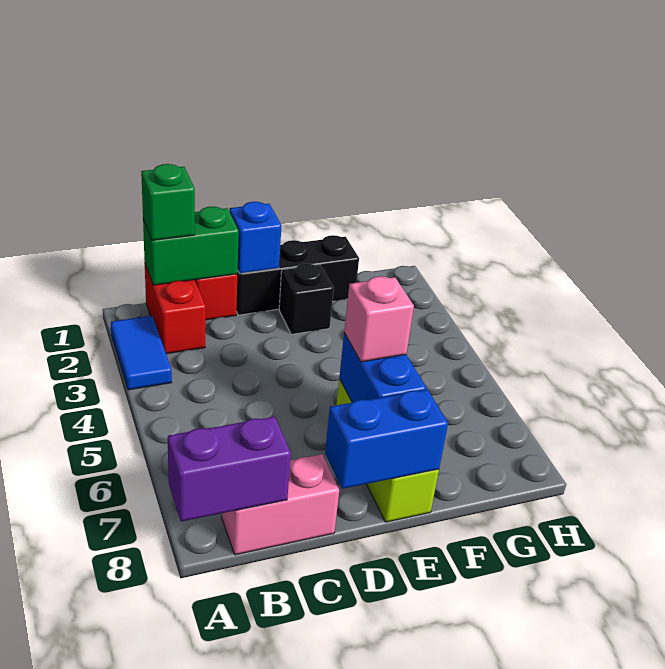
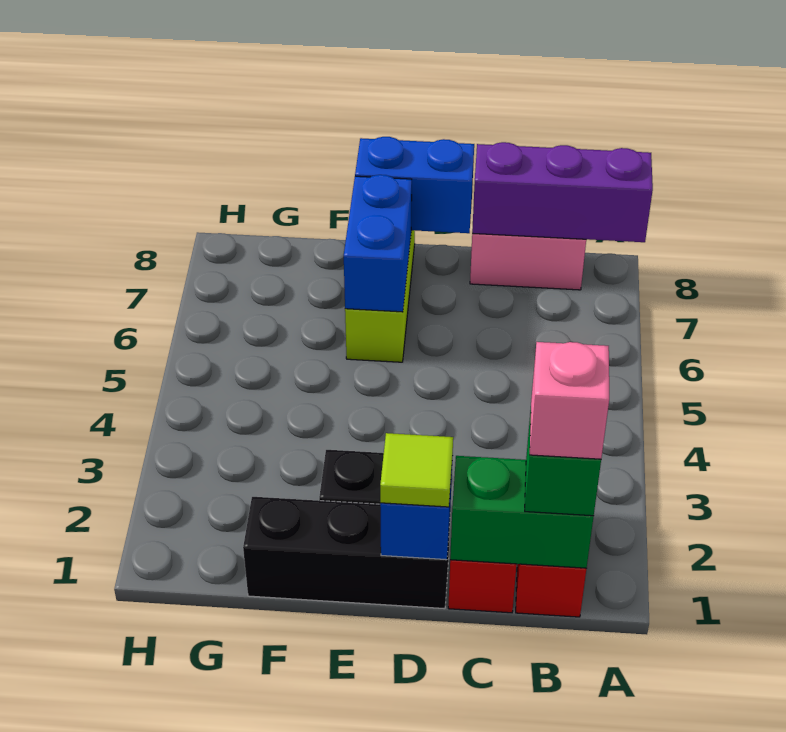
blue tile A2:A3 level 1 -> none
purple brick A8:B8 level 2 -> purple brick A8:C8 level 2
none -> lime tile D1 level 3
pink brick E6 level 3 -> pink brick B1 level 4

